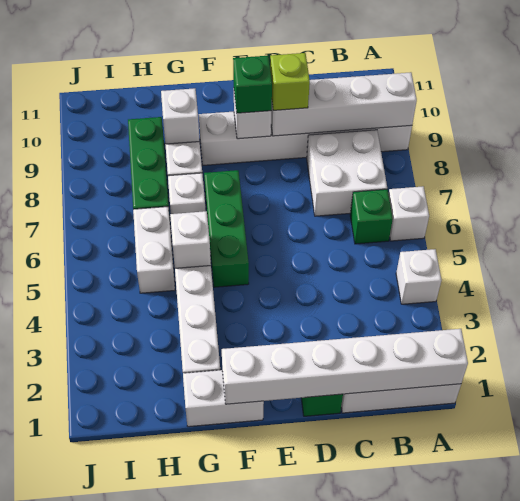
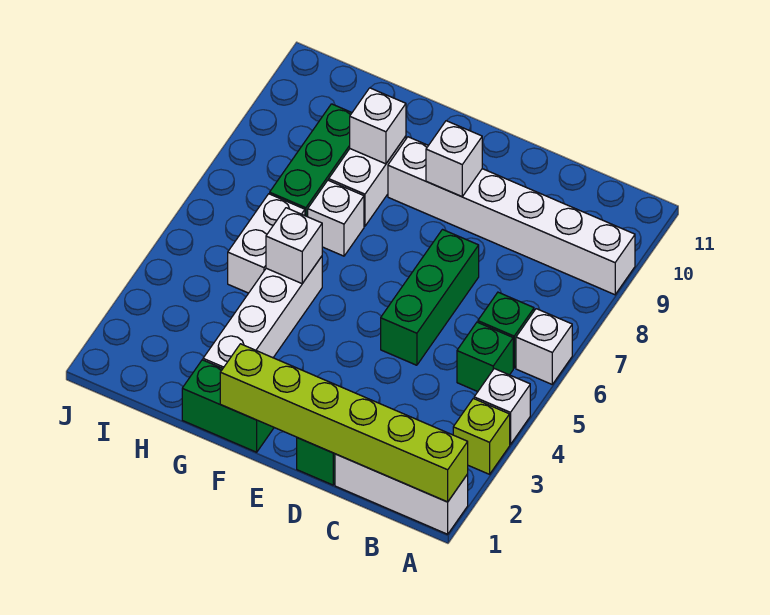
white brick A1:F1 level 2 -> lime brick A1:F1 level 2
white brick A9:D9 level 2 -> none
white brick B7:C8 level 1 -> none
lime brick D9 level 3 -> lime brick A3 level 1
green brick E9 level 3 -> green brick B5 level 1
white brick F1:G1 level 1 -> green brick F1:G1 level 1
green brick F5:F7 level 1 -> green brick D5:D7 level 1

